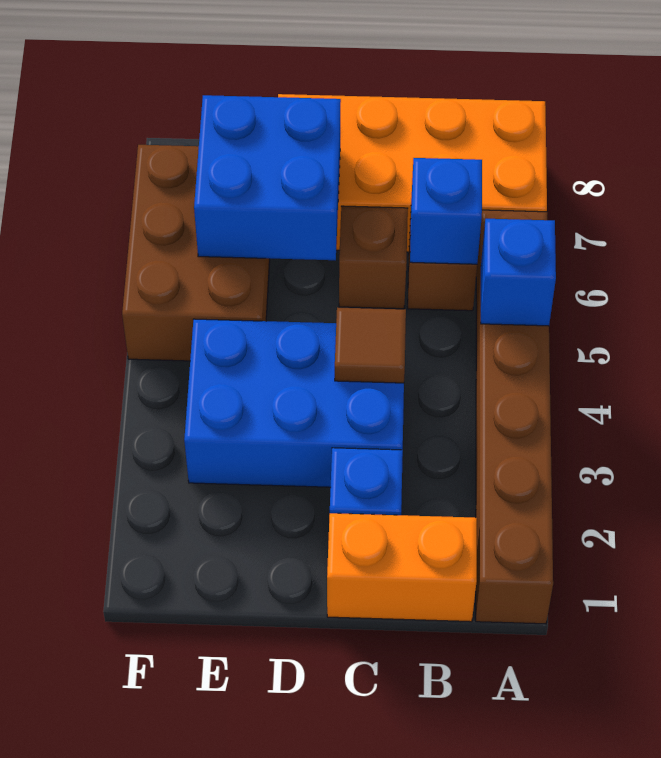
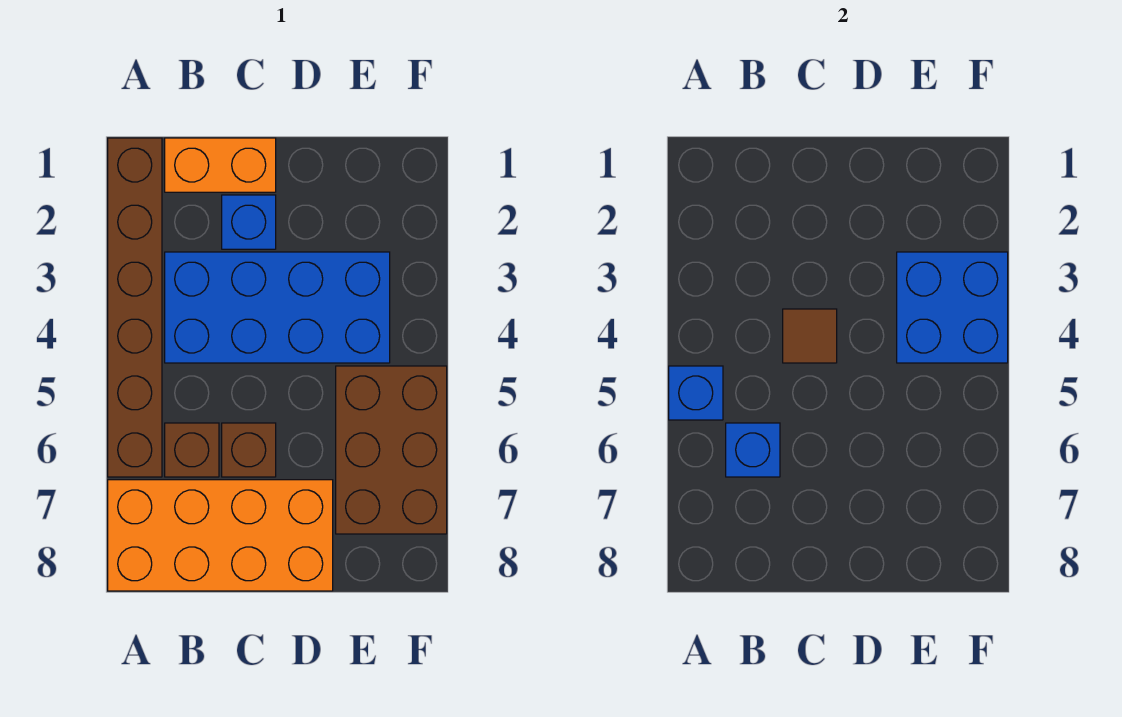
blue brick C3:E4 level 1 -> blue brick B3:E4 level 1
blue brick D6:E7 level 2 -> blue brick E3:F4 level 2

